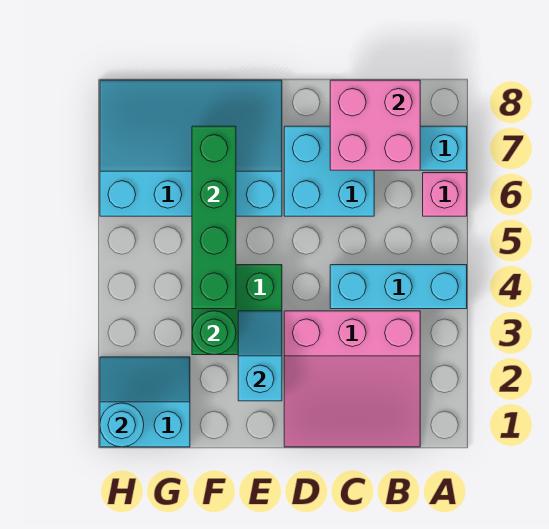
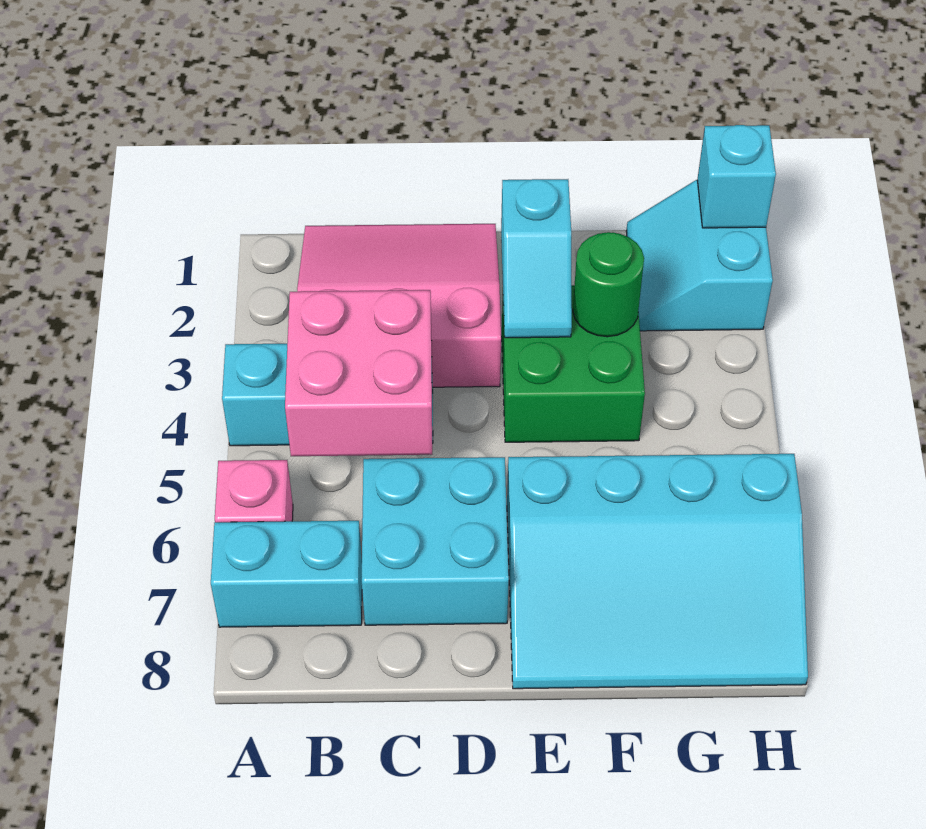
pink brick B7:C8 level 2 -> pink brick B4:C5 level 2
green brick F4:F7 level 2 -> none
cyan slope G1:H2 level 1 top 1 -> cyan slope G1:H2 level 1 top H
cyan round brick H1 level 2 -> cyan brick H1 level 2

